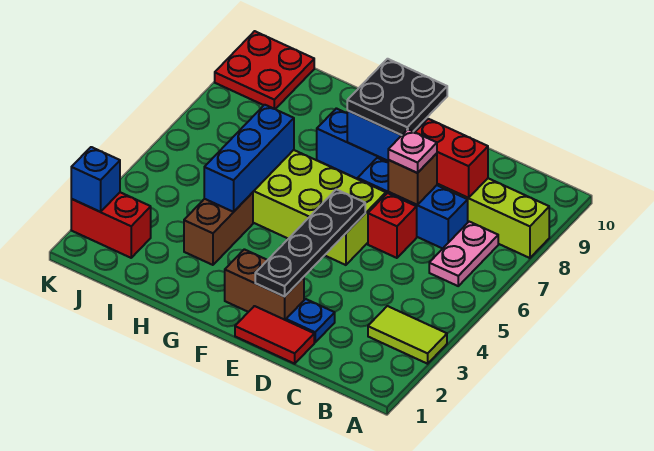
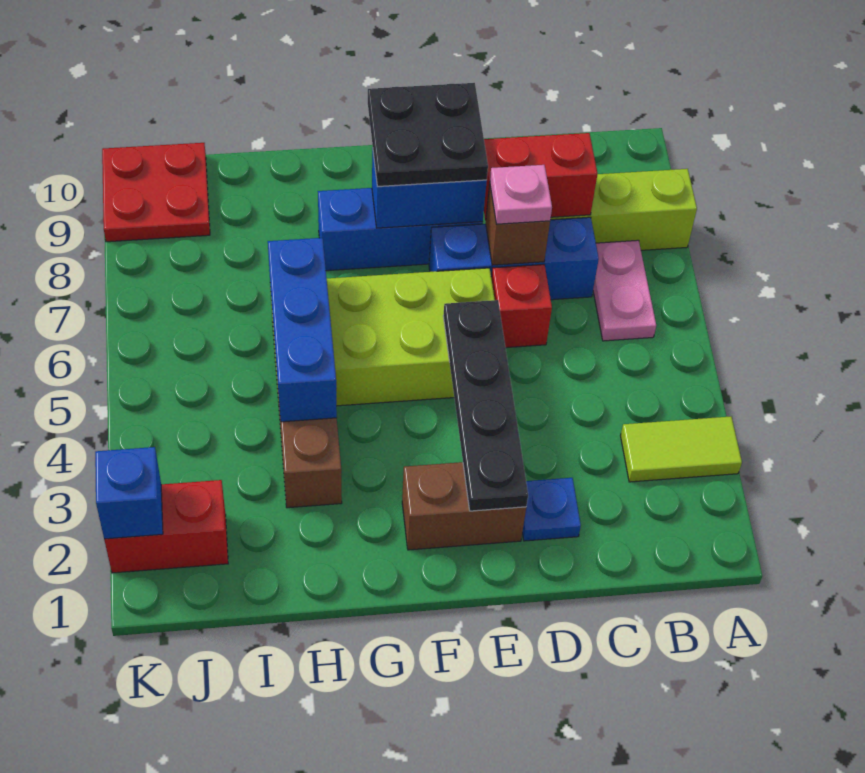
red tile D1:E1 level 1 -> none

